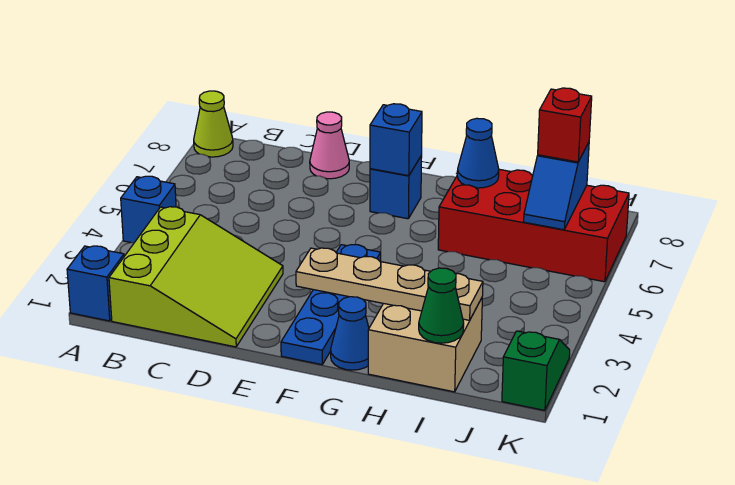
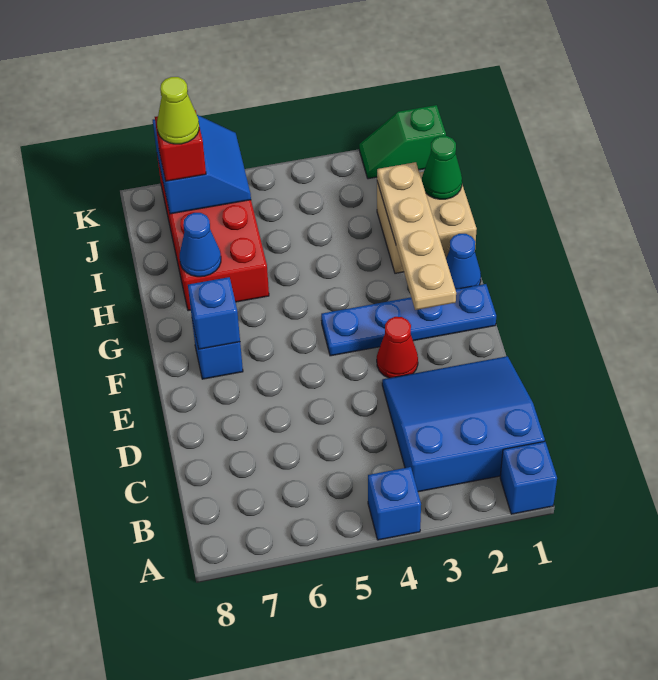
lime cone A8 level 1 -> lime cone J7 level 4
lime slope B1:D3 level 1 top B -> blue slope B1:D3 level 1 top B
pink cone D8 level 1 -> none
none -> red cone E3 level 1
blue slope J6:J7 level 2 top 7 -> blue slope J6:K7 level 2 top 7

